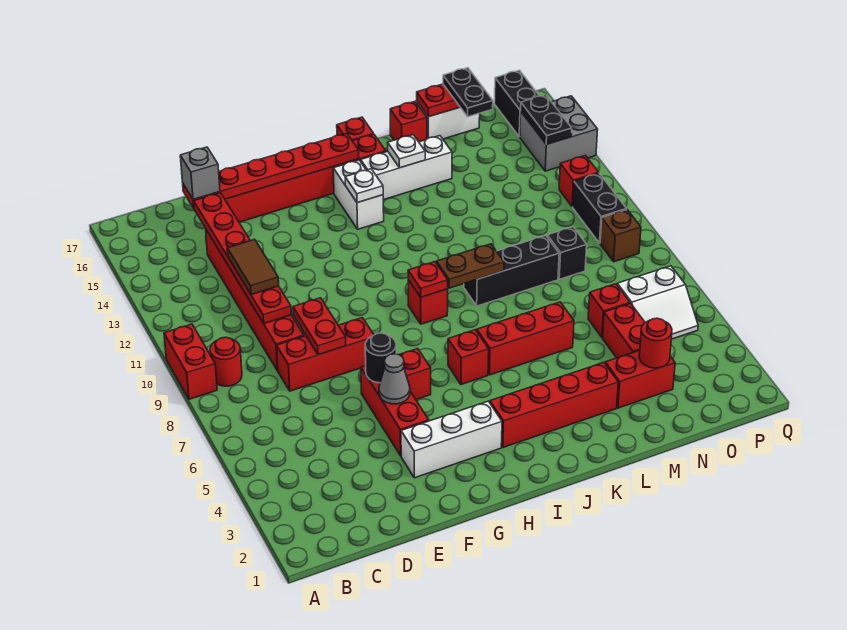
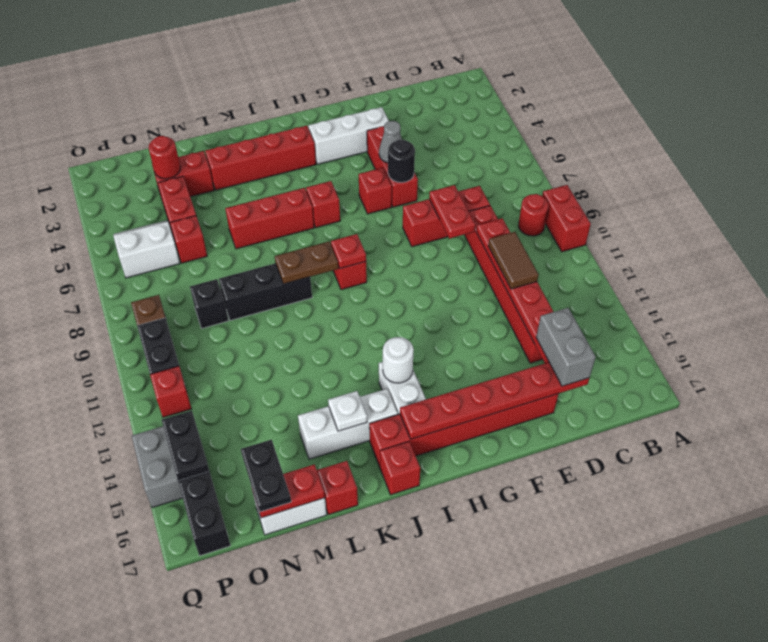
grey brick D16 level 3 -> grey brick D15:D16 level 3
white plate I14 level 2 -> white round brick I14 level 2

